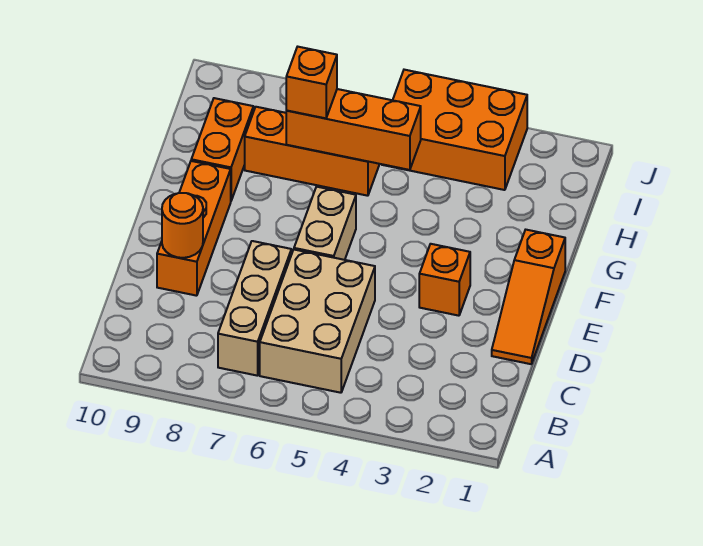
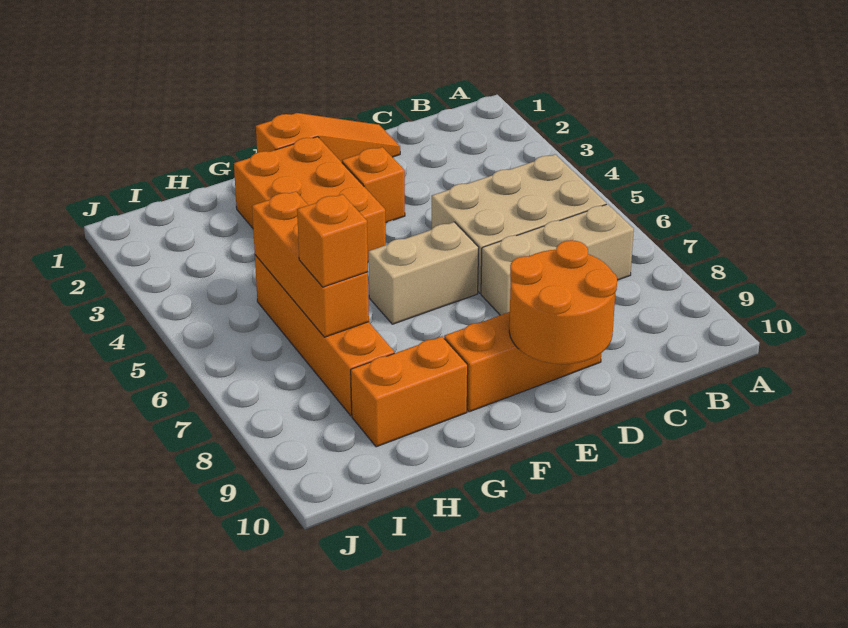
orange round brick D9 level 2 -> orange round brick D9:E10 level 2
orange brick H6:H8 level 1 -> orange brick H5:H8 level 1
orange brick I3:J5 level 1 -> orange brick F2:G4 level 1

